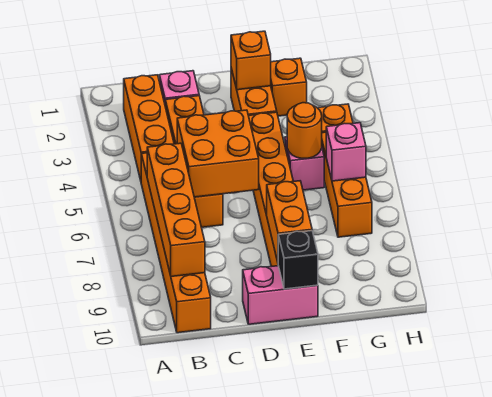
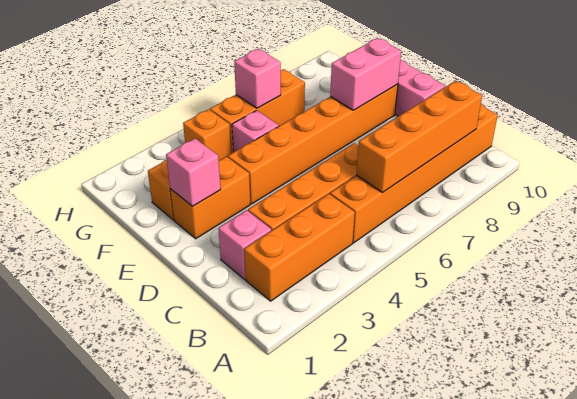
orange brick C5:D6 level 2 -> none
orange brick E2 level 2 -> pink brick E2 level 2
orange brick E8:E9 level 2 -> pink brick E8:E9 level 2
black brick E10 level 2 -> none
orange round brick F5 level 2 -> none

